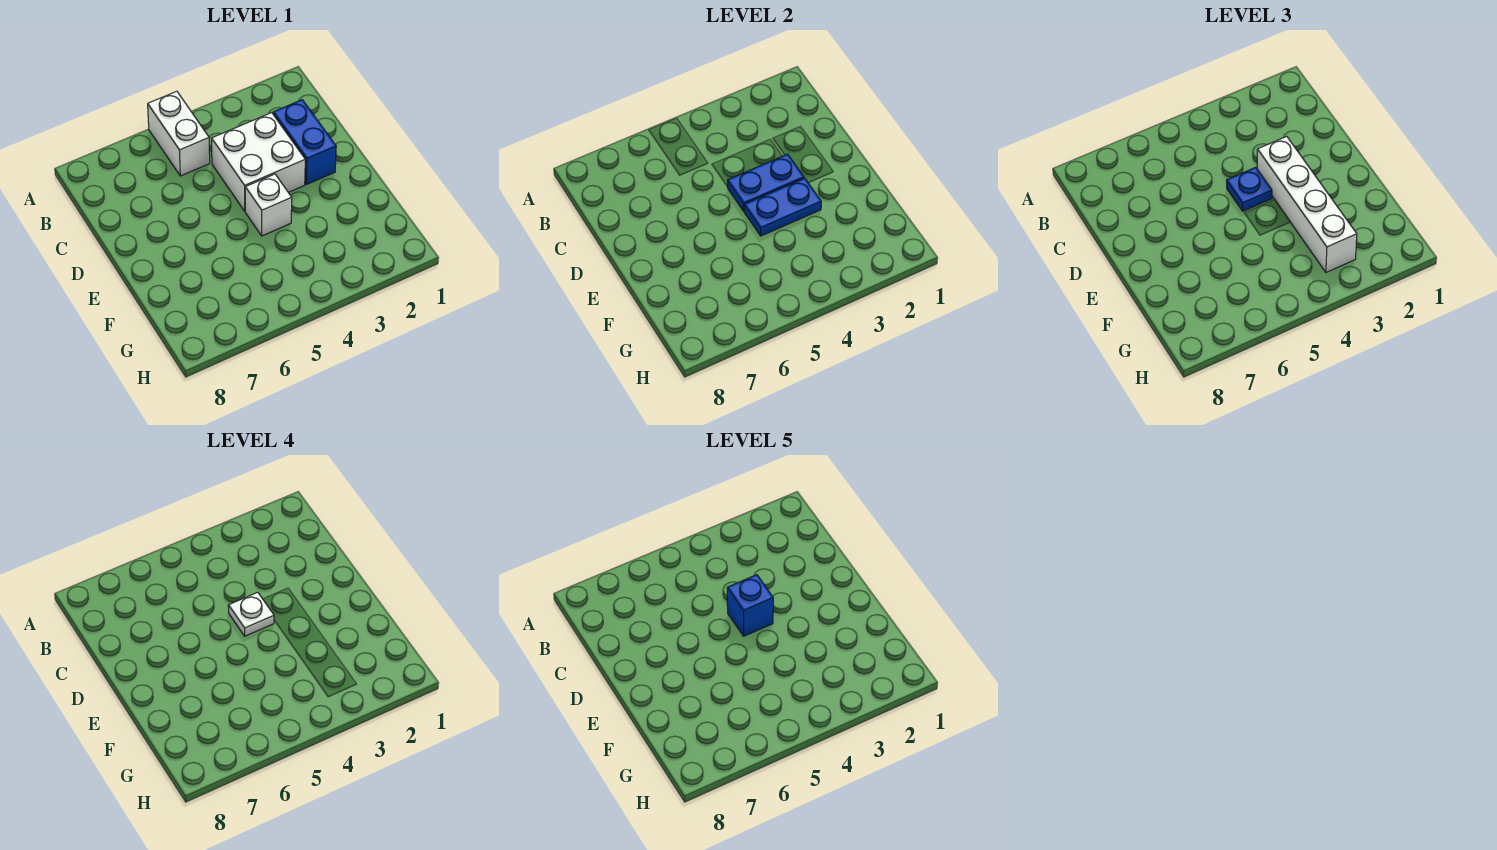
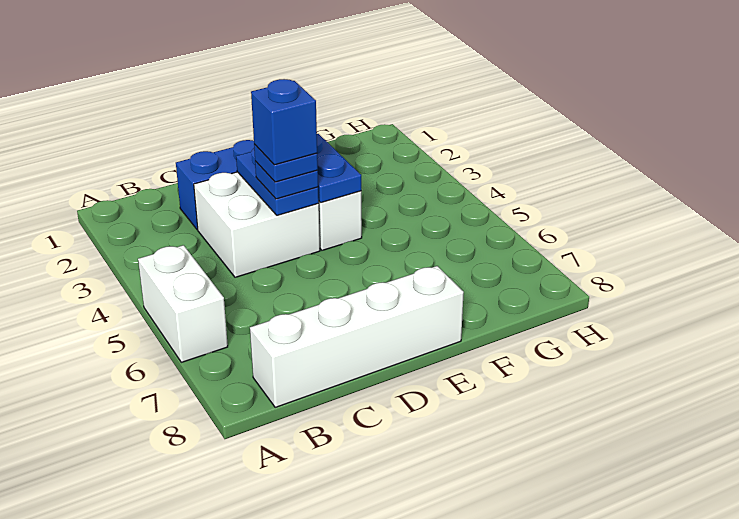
white brick A5:B5 level 1 -> white brick A5:A6 level 1
white brick D3:G3 level 3 -> white brick B8:E8 level 1
white plate D4 level 4 -> blue plate D4 level 4

